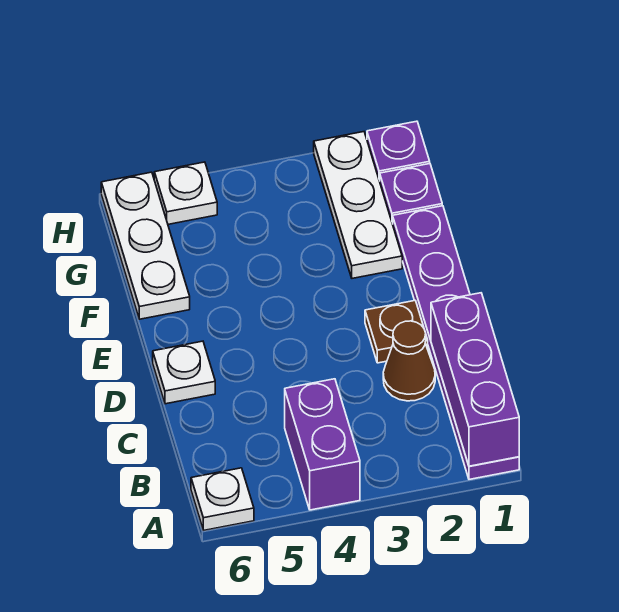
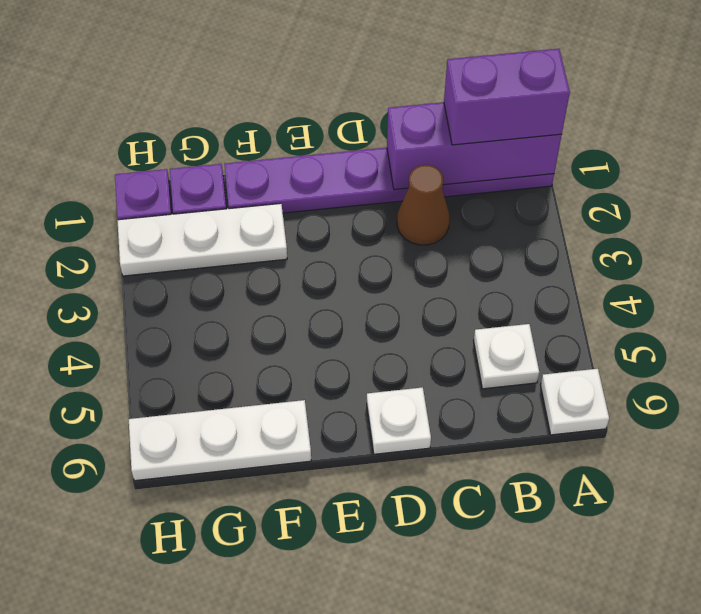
purple brick A4:B4 level 1 -> purple brick A1:B1 level 3
brown plate D2 level 1 -> none
white plate H5 level 1 -> white plate B5 level 1

